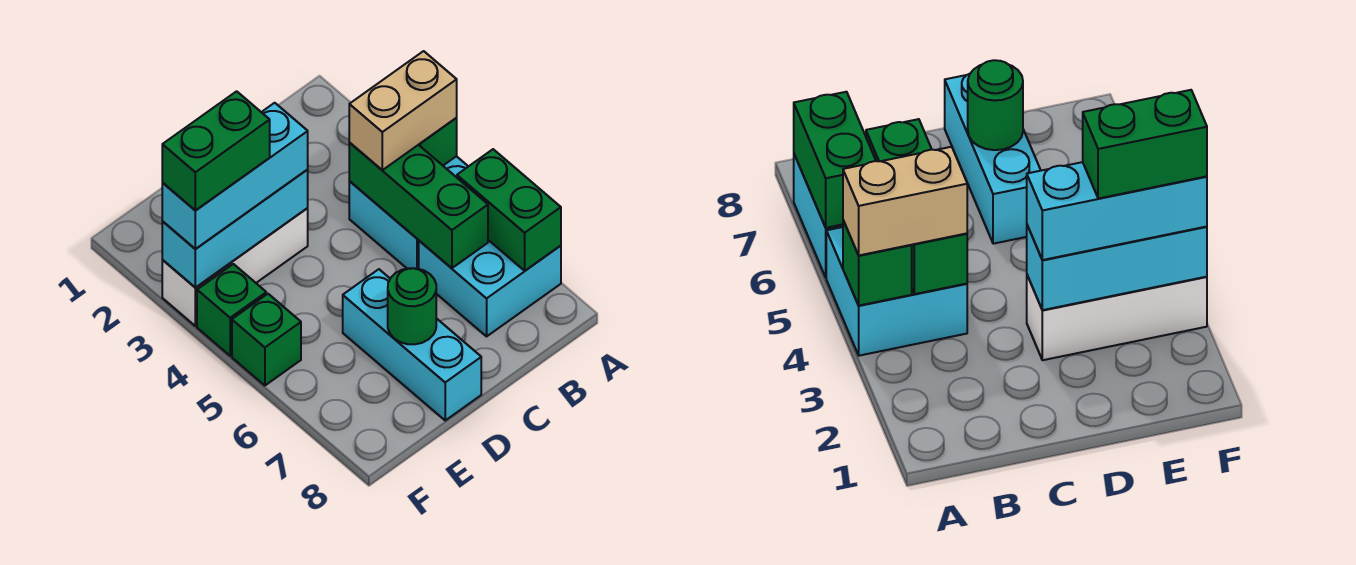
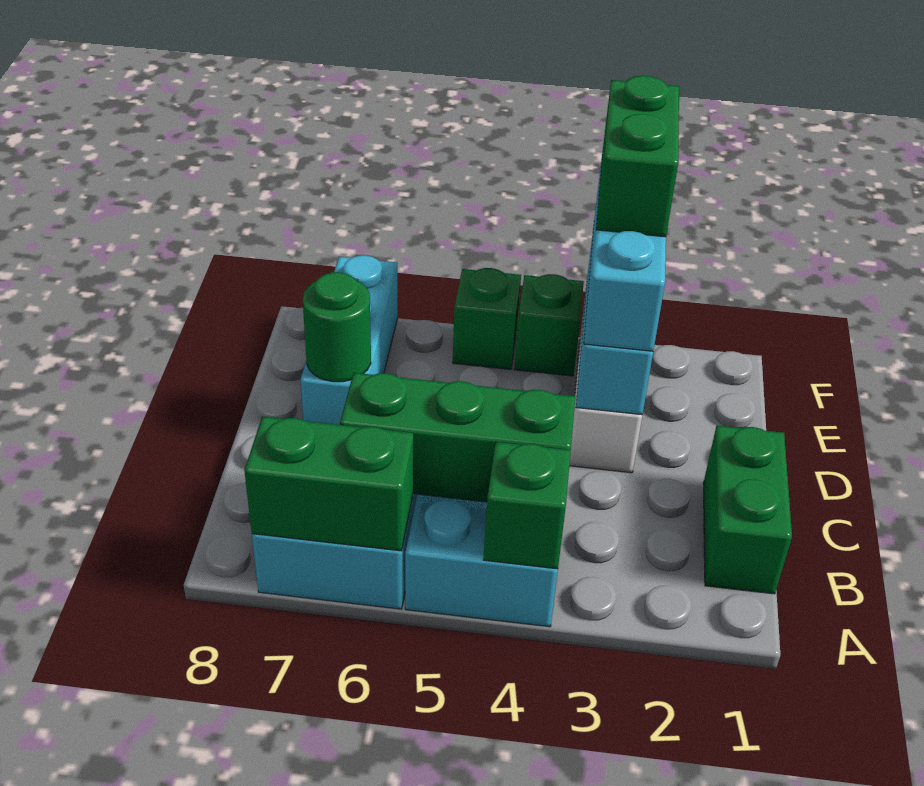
tan brick A4:B4 level 3 -> none
none -> green brick B1:C1 level 1
cyan brick D6:D8 level 1 -> cyan brick D7:F7 level 1

